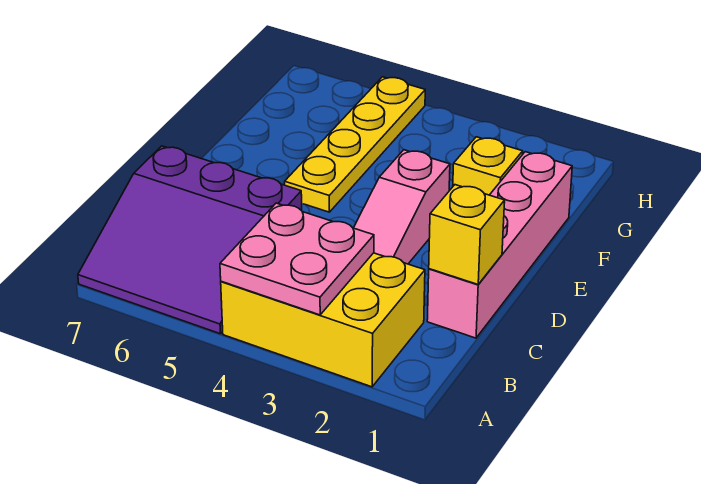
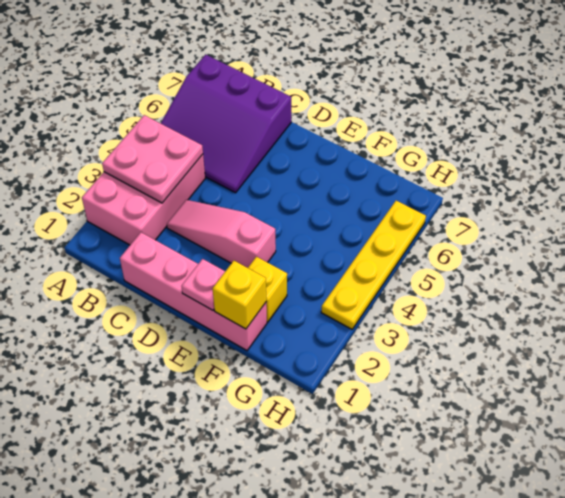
yellow brick A2:B4 level 1 -> pink brick A2:B4 level 1
purple slope A5:C7 level 1 top C -> purple slope A5:C7 level 1 top 7
yellow brick C1 level 2 -> yellow brick F1 level 2
none -> pink plate E1 level 2
yellow plate E5:H5 level 1 -> yellow plate H3:H6 level 1

